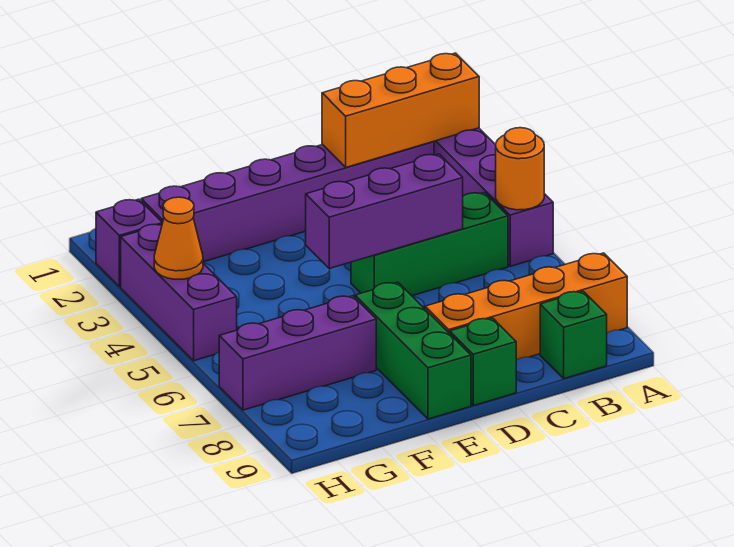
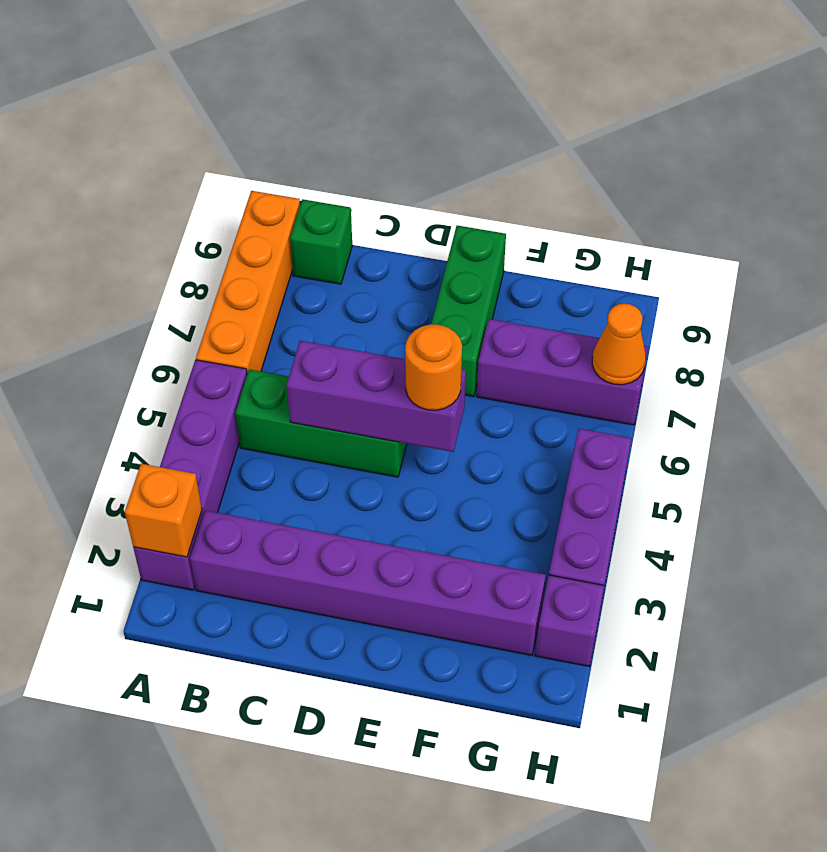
orange brick A2:C2 level 2 -> orange brick A2 level 2
orange round brick A5 level 2 -> orange round brick E5 level 3
orange brick A8:D8 level 1 -> orange brick A6:A9 level 1
green brick D9 level 1 -> none
orange cone H4 level 2 -> orange cone H7 level 2

